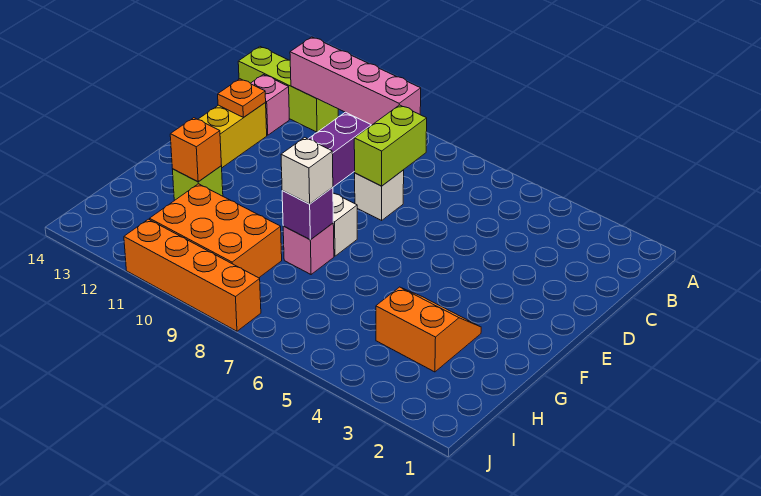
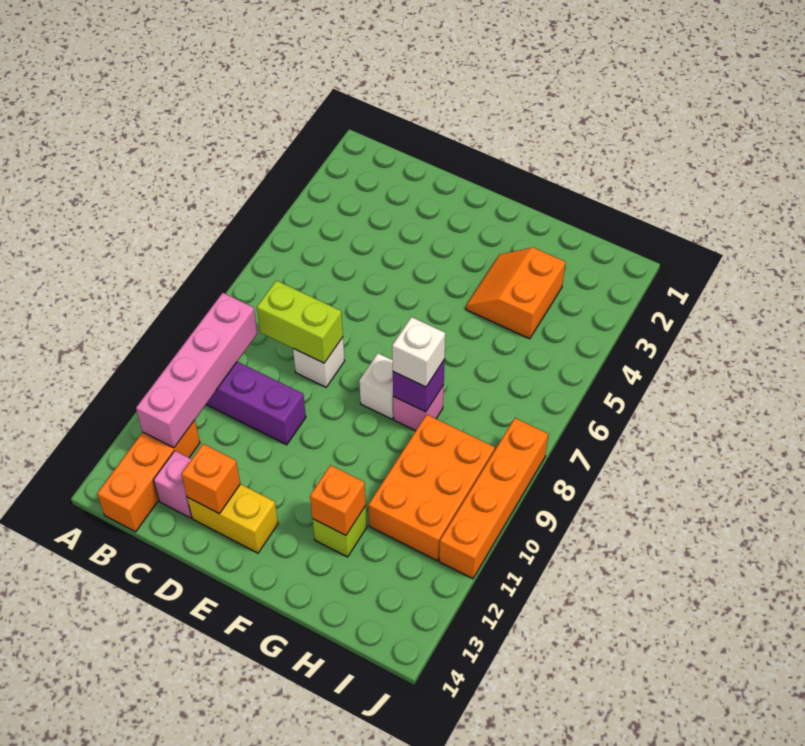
lime brick B12:B14 level 1 -> orange brick B12:B14 level 1
orange plate D13 level 2 -> orange brick D13 level 2

